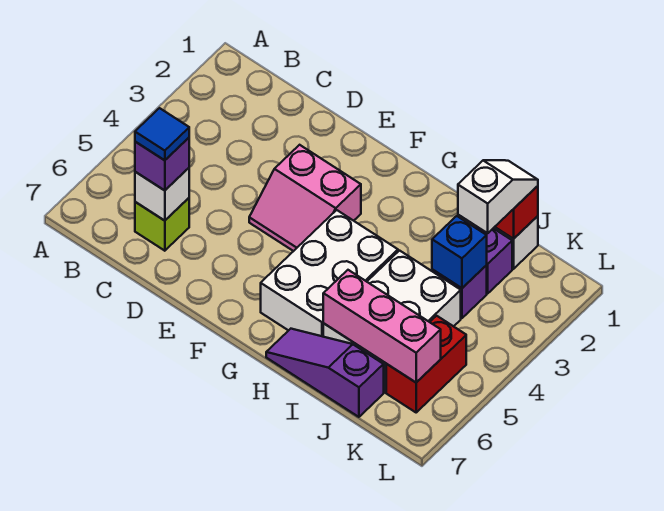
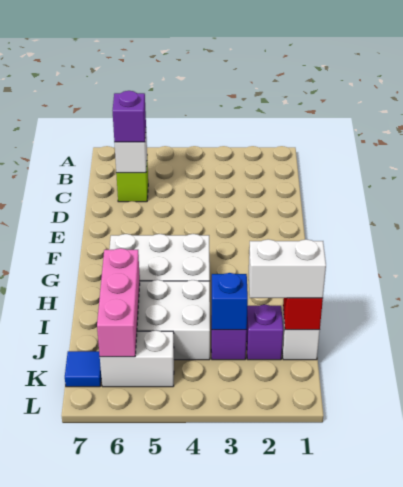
blue tile C6 level 4 -> blue tile K7 level 1
pink slope E3:F4 level 1 top 3 -> none
purple slope H7:J7 level 1 top J -> none
white slope J1:J2 level 3 top 2 -> white brick J1:J2 level 3
red brick K5:K6 level 1 -> white brick K5:K6 level 1

